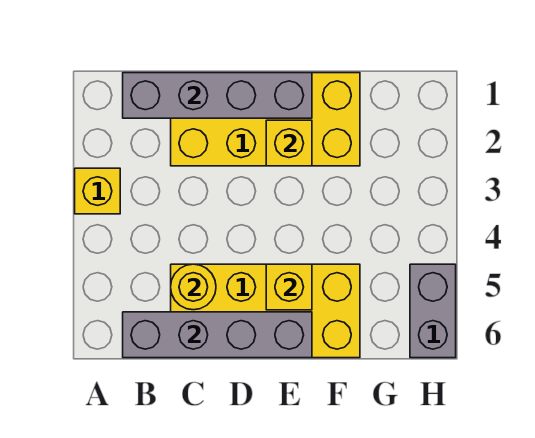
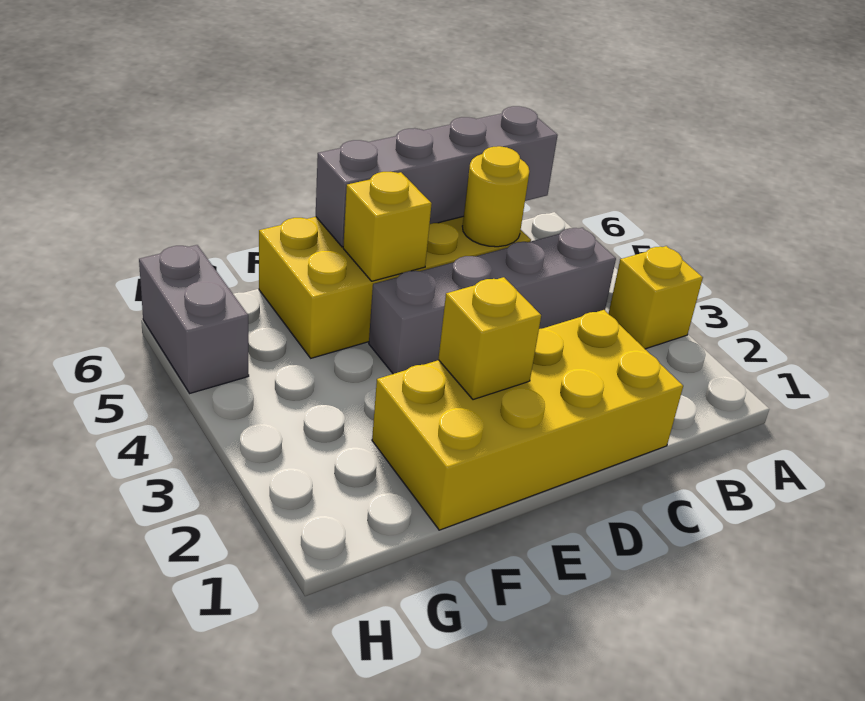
grey brick B1:E1 level 2 -> grey brick B4:E4 level 1

